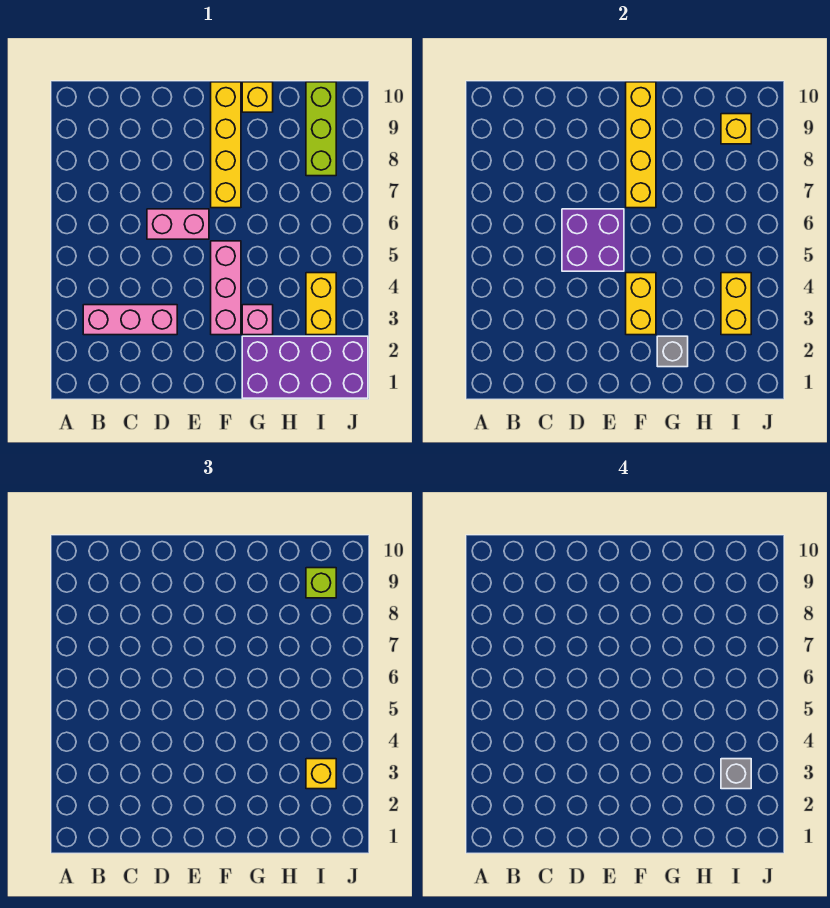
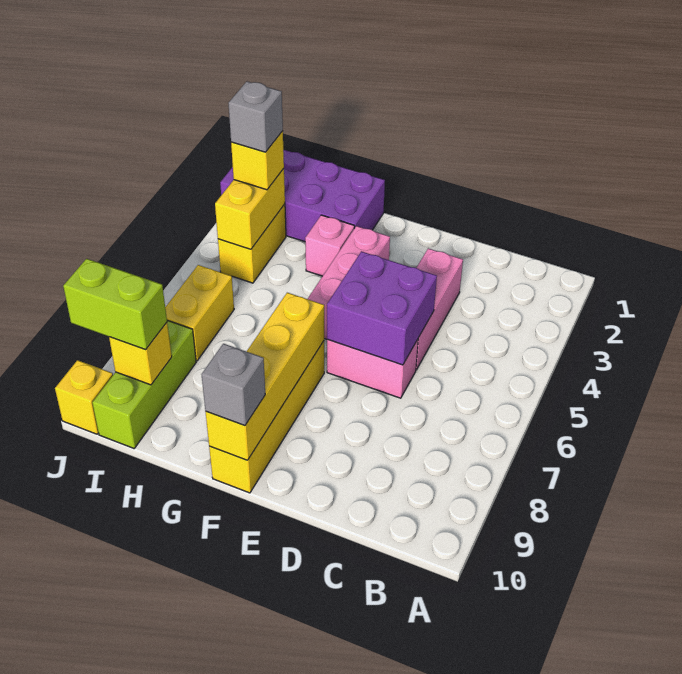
pink brick B3:D3 level 1 -> pink brick D3:D5 level 1
yellow brick F3:F4 level 2 -> yellow brick I6:I7 level 1
grey brick G2 level 2 -> grey brick F10 level 3
yellow brick G10 level 1 -> yellow brick J10 level 1
lime brick I9 level 3 -> lime brick I9:J9 level 3

